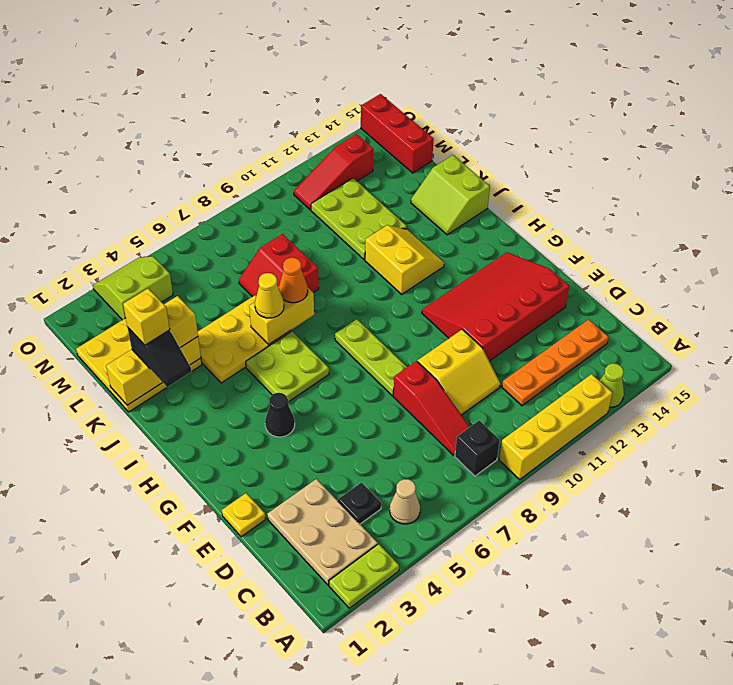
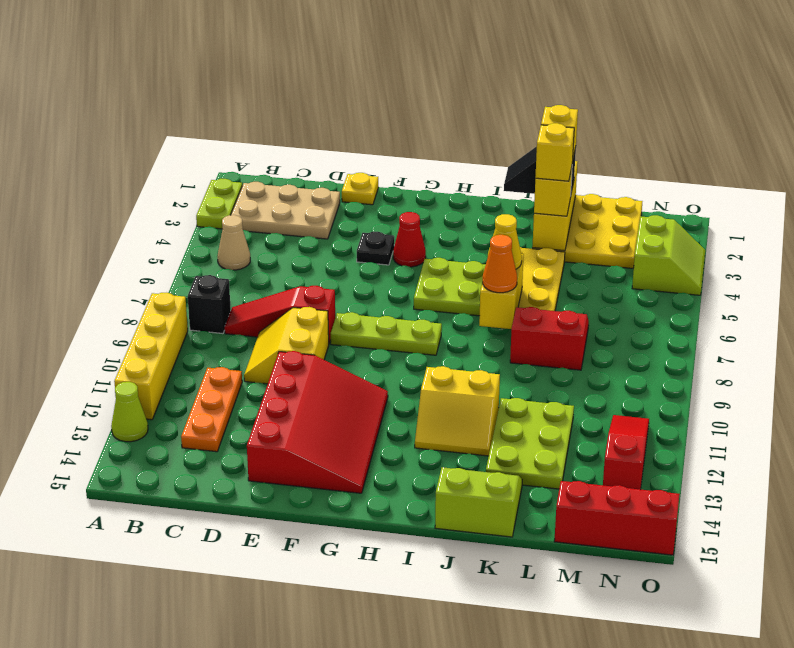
black plate C4 level 1 -> black plate F4 level 1
orange plate C11:C14 level 1 -> orange plate C11:C13 level 1
black cone G4 level 1 -> red cone G4 level 1
none -> yellow brick K3 level 4
lime plate K11:M12 level 1 -> lime plate K11:L13 level 1

